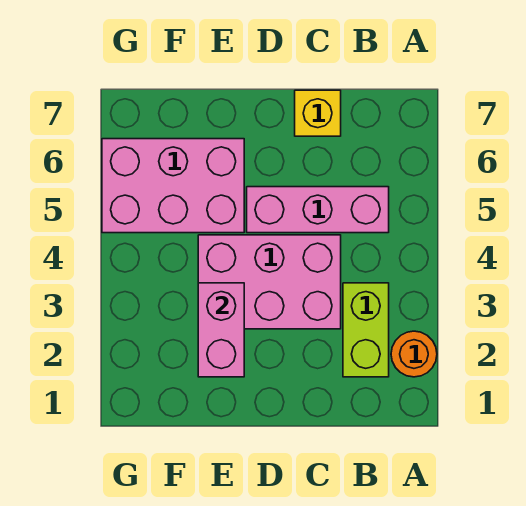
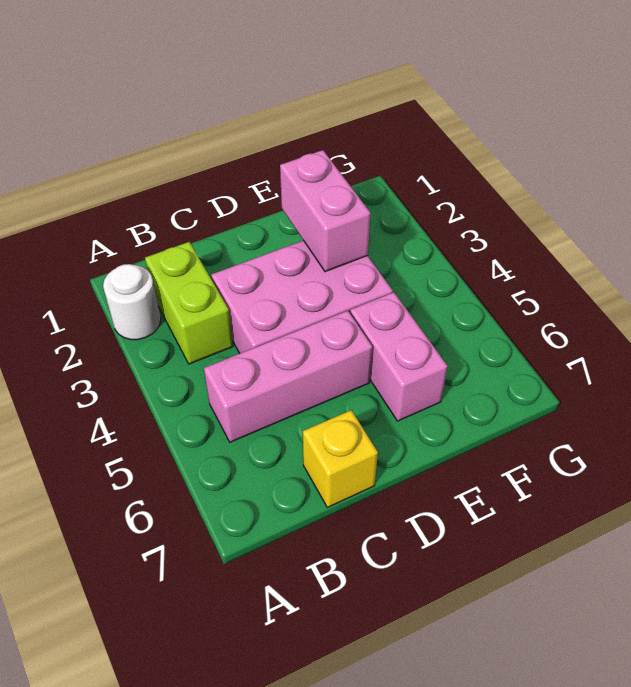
orange round brick A2 level 1 -> white round brick A2 level 1
pink brick E5:G6 level 1 -> pink brick E5:E6 level 1

